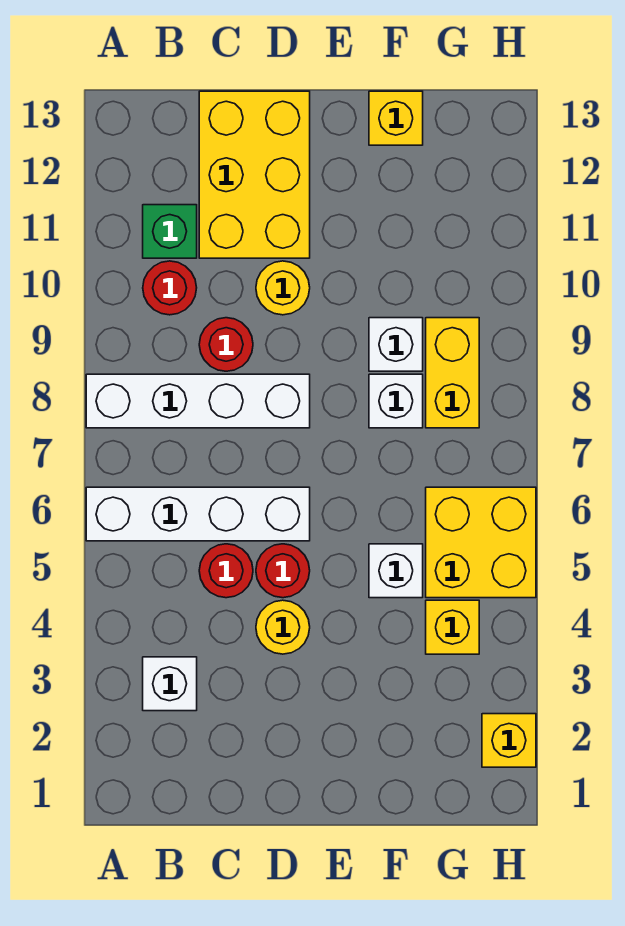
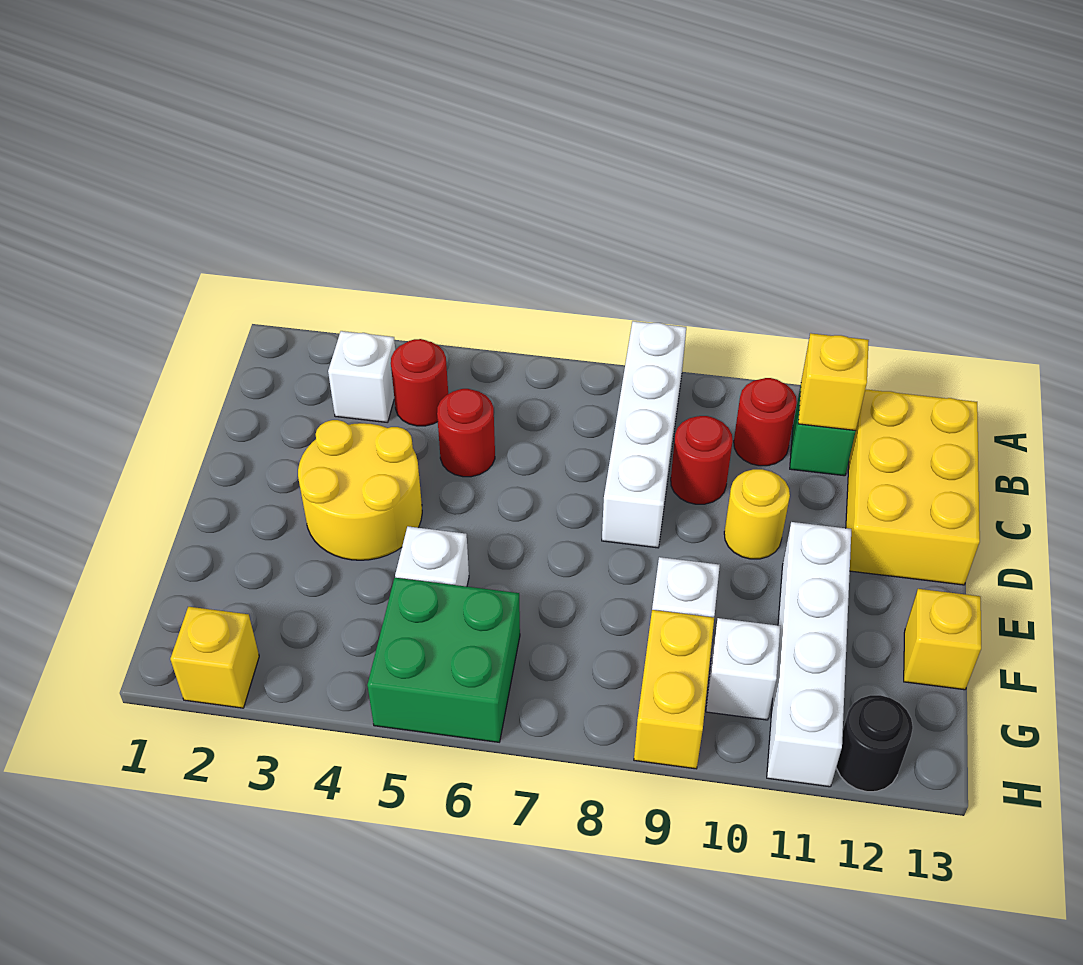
white brick A6:D6 level 1 -> white brick E11:H11 level 1
yellow brick C11:D13 level 1 -> yellow brick B12:D13 level 1
yellow round brick D4 level 1 -> yellow round brick D3:E4 level 1
red round brick D5 level 1 -> red round brick B4 level 1
white brick F8 level 1 -> white brick G10 level 1
yellow brick G4 level 1 -> yellow brick B11 level 2
yellow brick G5:H6 level 1 -> green brick G5:H6 level 1
yellow brick G8:G9 level 1 -> yellow brick G9:H9 level 1
none -> black round brick H12 level 1

